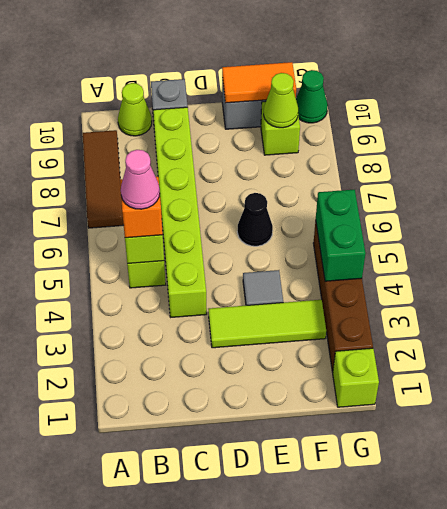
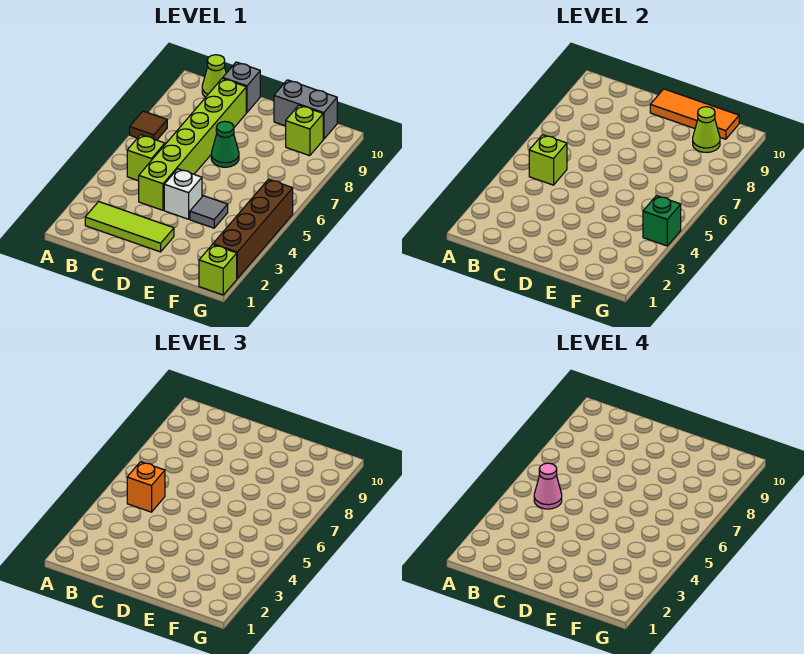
brown tile A7:A9 level 1 -> brown tile A7 level 1
lime tile D3:F3 level 1 -> lime tile B2:D2 level 1
none -> white brick D4 level 1
black cone E6 level 1 -> none
orange tile E10:F10 level 2 -> orange tile D10:F10 level 2
green brick G4:G5 level 2 -> green brick G4 level 2
green cone G10 level 1 -> green cone D7 level 1

